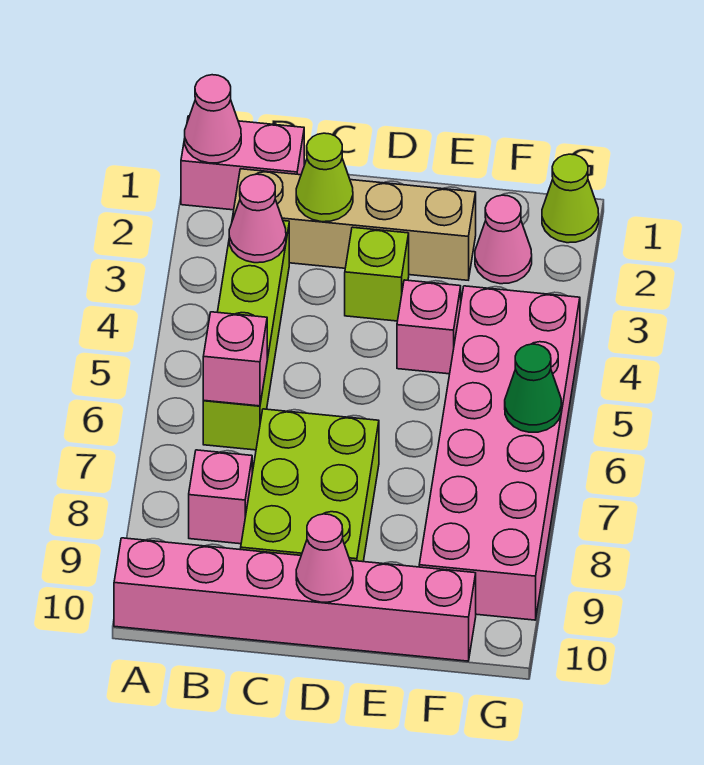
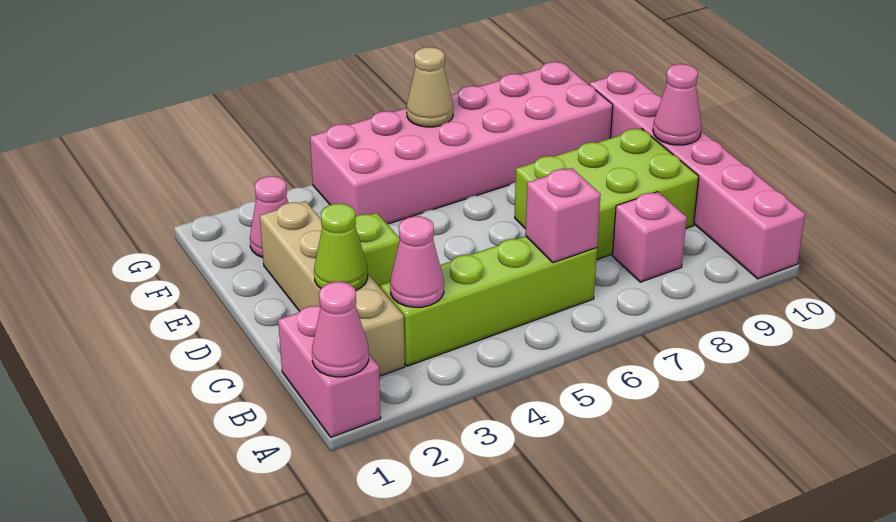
pink brick E4 level 1 -> none
lime cone G1 level 1 -> none
green cone G6 level 2 -> tan cone G6 level 2

